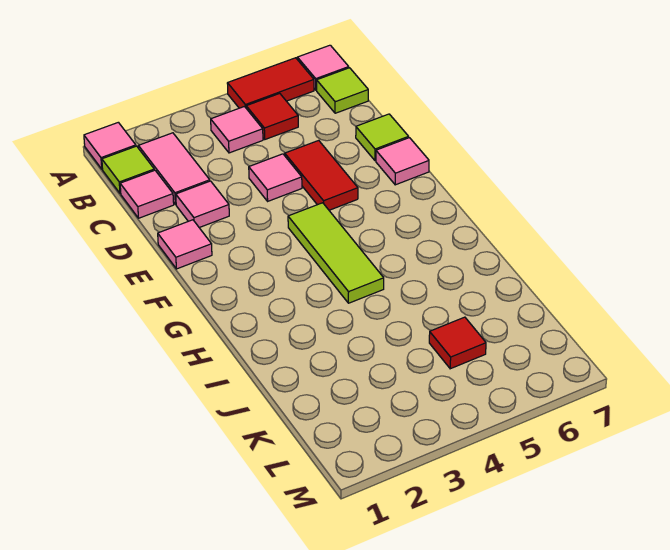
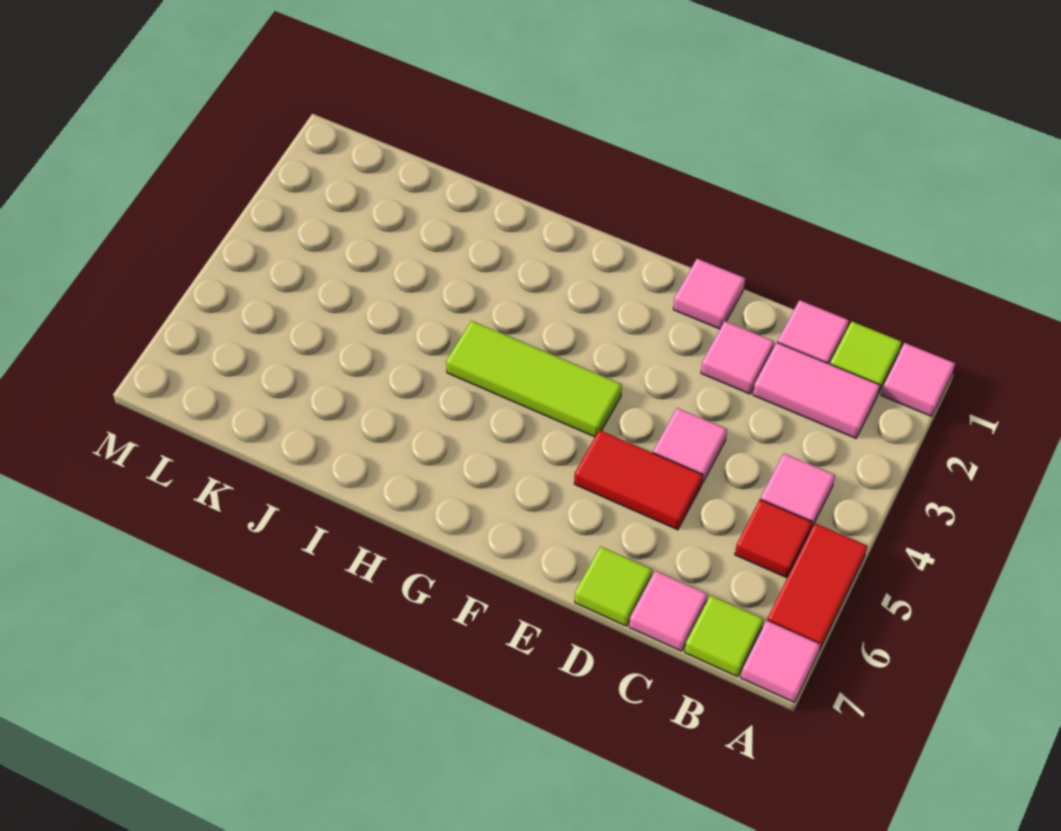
pink tile E7 level 1 -> pink tile C7 level 1
red tile K5 level 1 -> none

